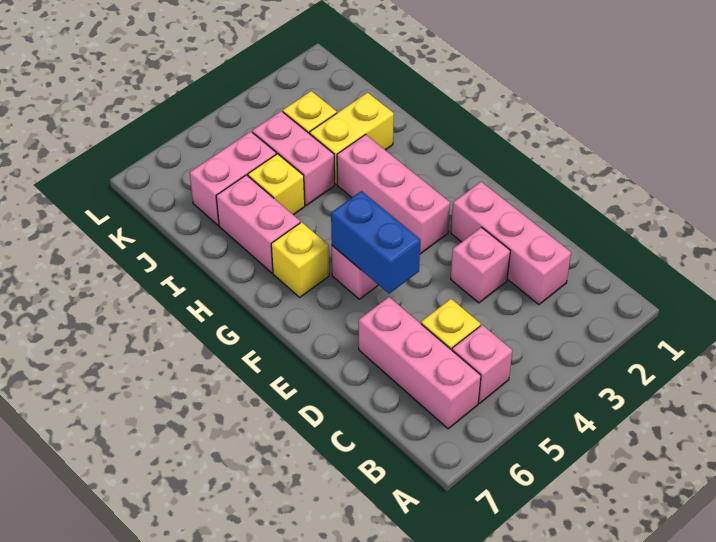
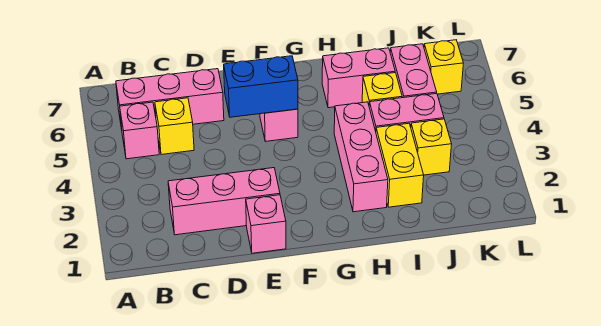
pink brick D3 level 1 -> pink brick E1 level 1
pink brick F3:H3 level 1 -> pink brick H2:H4 level 1
yellow brick G6 level 1 -> yellow brick K6 level 1

